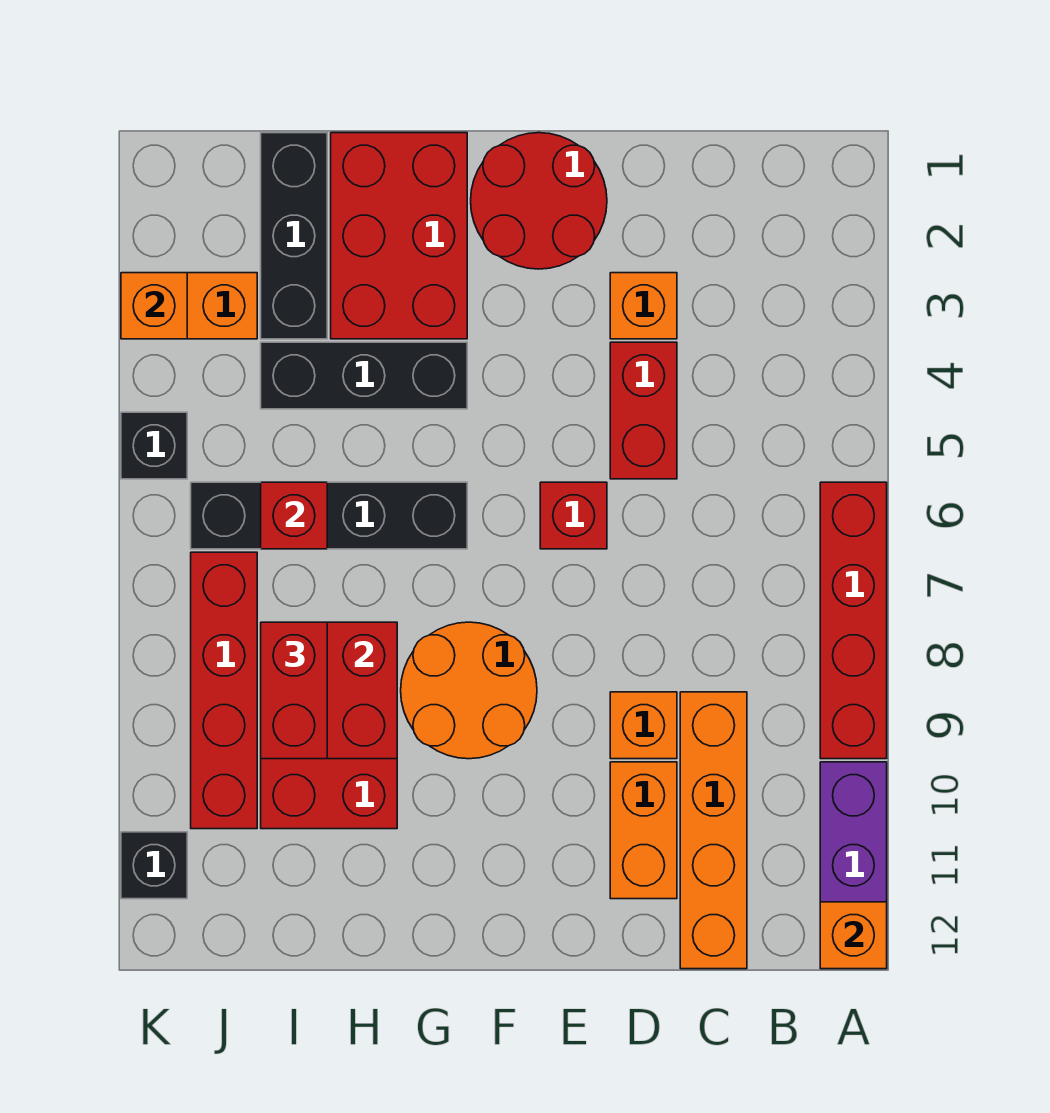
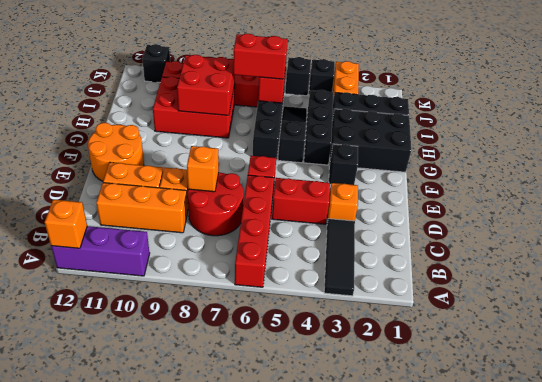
none -> black tile A3:C3 level 1
red brick A6:A9 level 1 -> red brick A6:D6 level 1
orange brick C9:C12 level 1 -> orange brick C9:C11 level 1
red round brick E1:F2 level 1 -> red round brick C7:D8 level 1
none -> black brick F3 level 1
orange round brick F8:G9 level 1 -> orange round brick E11:F12 level 1
red brick G1:H3 level 1 -> black brick G1:H3 level 1
none -> black slope G5:I5 level 1 top G
red brick I8:I9 level 3 -> red brick I6:I7 level 3
orange brick K3 level 2 -> orange brick D8 level 2
none -> black brick K4 level 1

